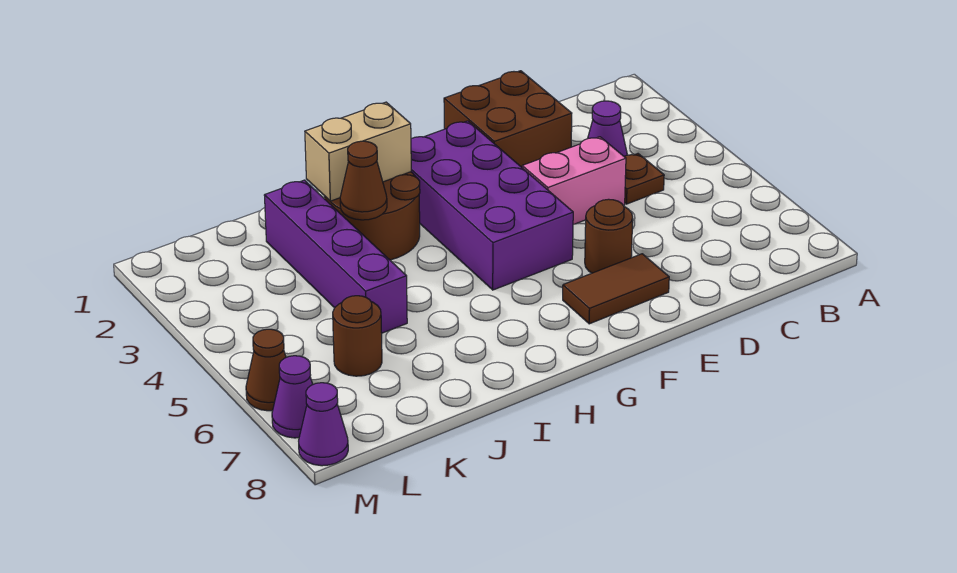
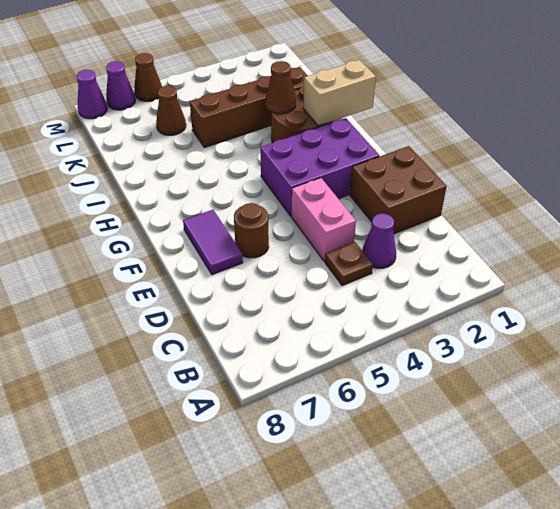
brown tile E7:F7 level 1 -> purple tile E7:F7 level 1
purple brick F2:G5 level 1 -> purple brick F2:G4 level 1
tan brick H2:I2 level 2 -> tan brick H1:H2 level 2
purple brick J2:J5 level 1 -> brown brick J2:J5 level 1
brown round brick K6 level 1 -> brown cone K6 level 1

